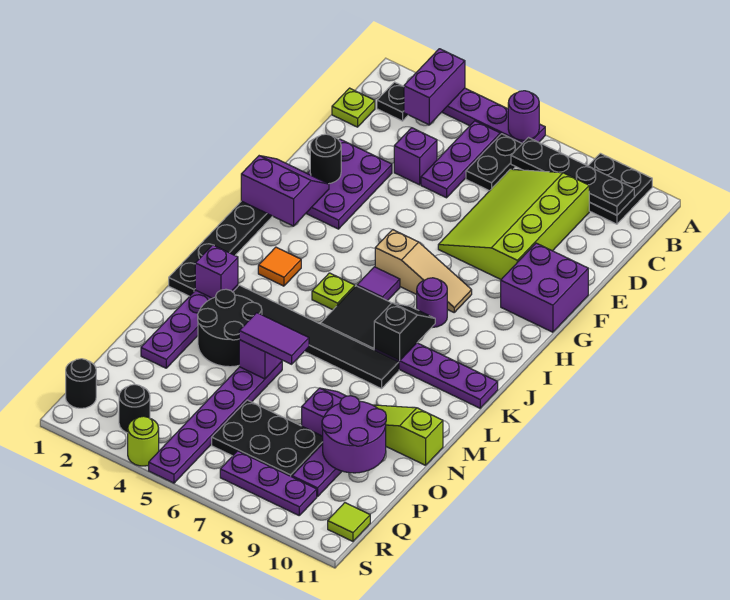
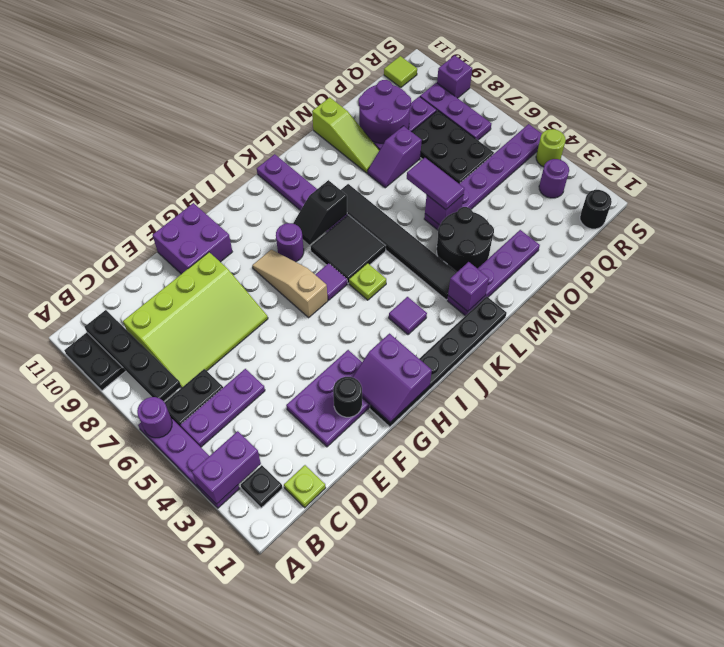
purple brick D4 level 1 -> purple brick S9 level 1
orange tile J3 level 1 -> purple tile J3 level 1
black round brick R3 level 1 -> purple round brick R3 level 1

